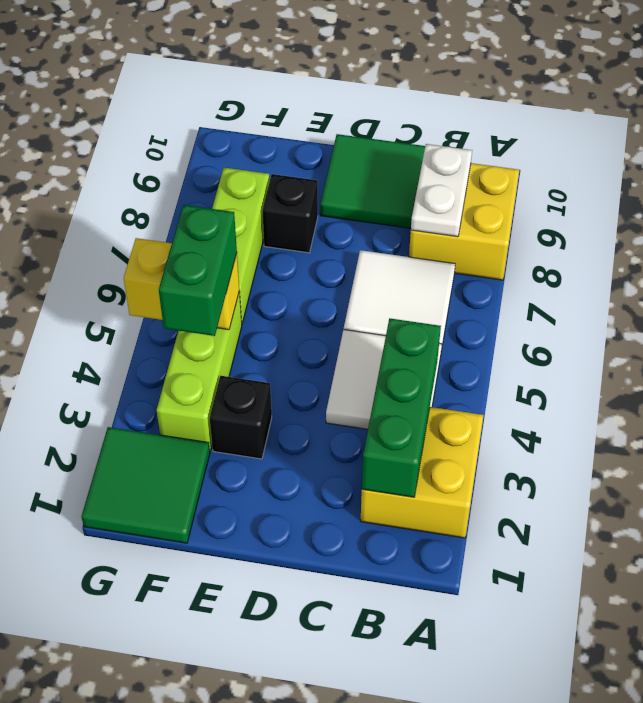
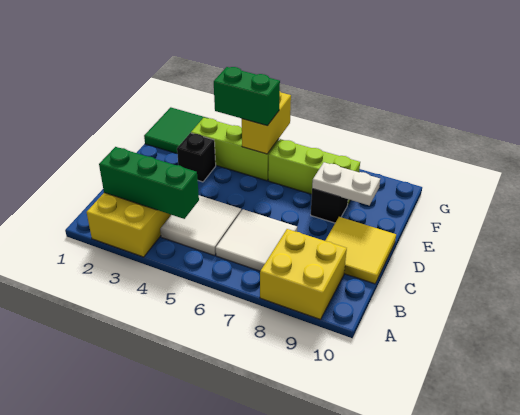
white plate B8:B9 level 2 -> white plate E8:E9 level 2
green tile C9:D10 level 1 -> yellow tile C9:D10 level 1

